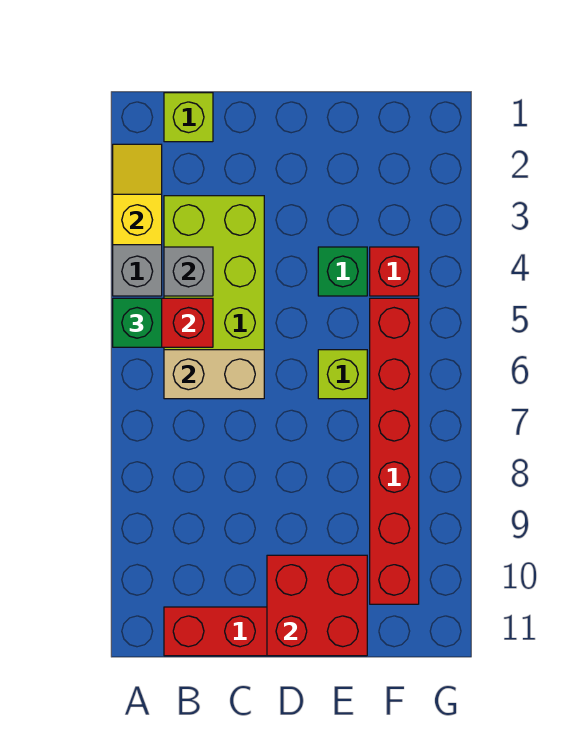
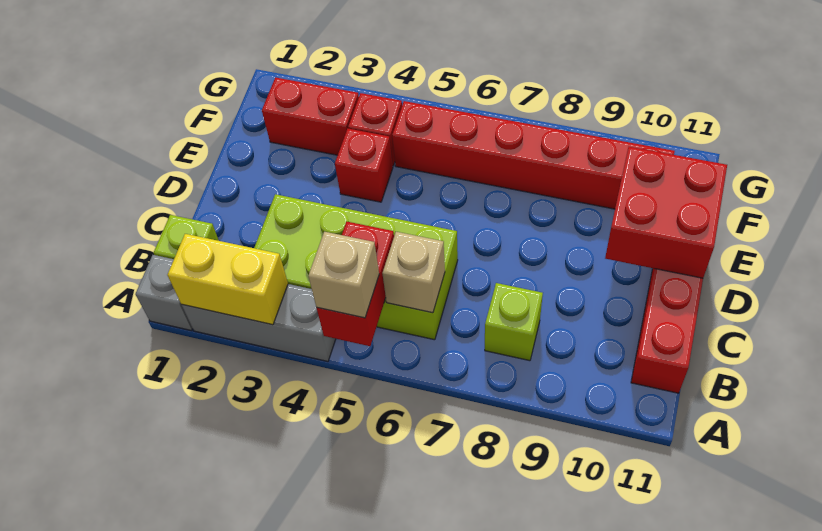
yellow slope A2:A3 level 2 top 3 -> yellow brick A2:A3 level 2
green brick A5 level 3 -> tan brick A5 level 3
grey brick B4 level 2 -> grey brick A1 level 1
tan brick B6:C6 level 2 -> tan brick B6 level 2
green brick E4 level 1 -> red brick E4 level 1
lime brick E6 level 1 -> lime brick B8 level 1
none -> red brick F2:F3 level 1

